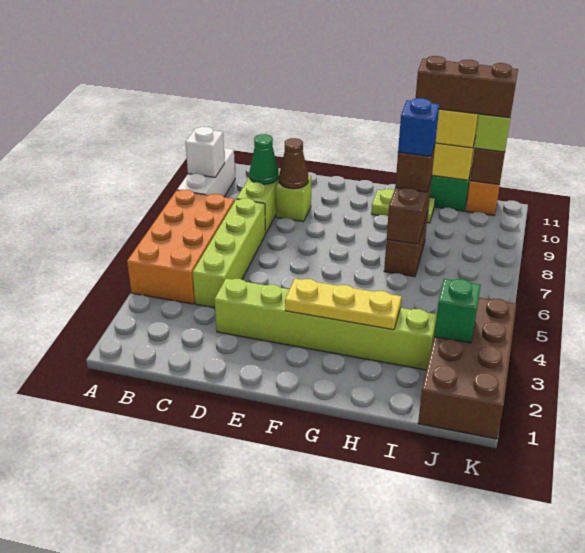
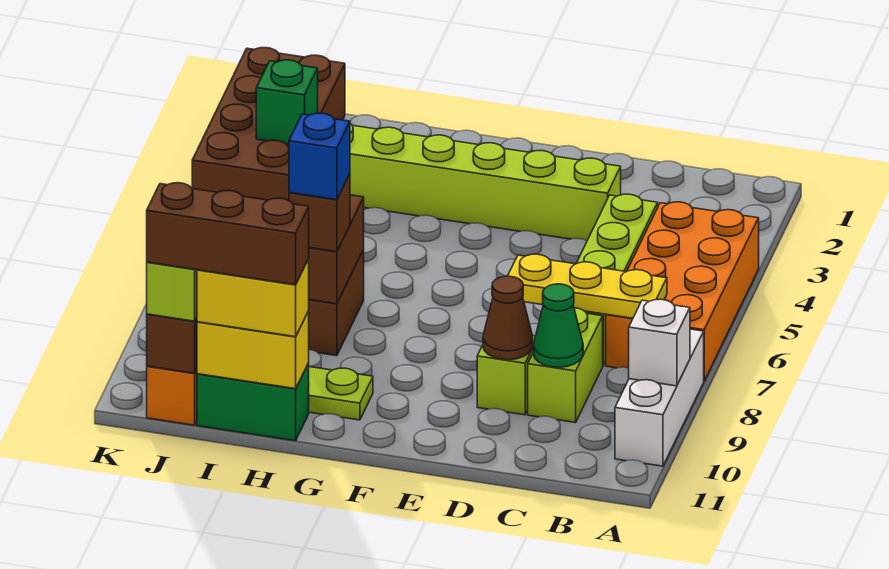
yellow plate F3:H3 level 2 -> yellow plate B7:D7 level 2

